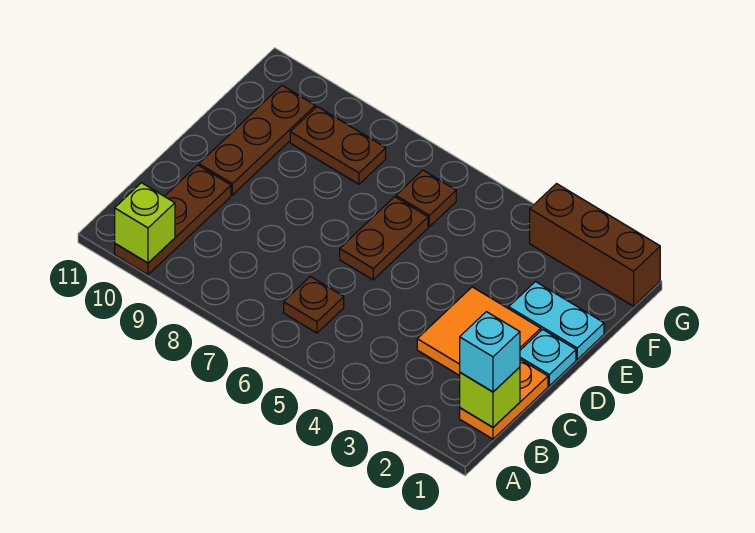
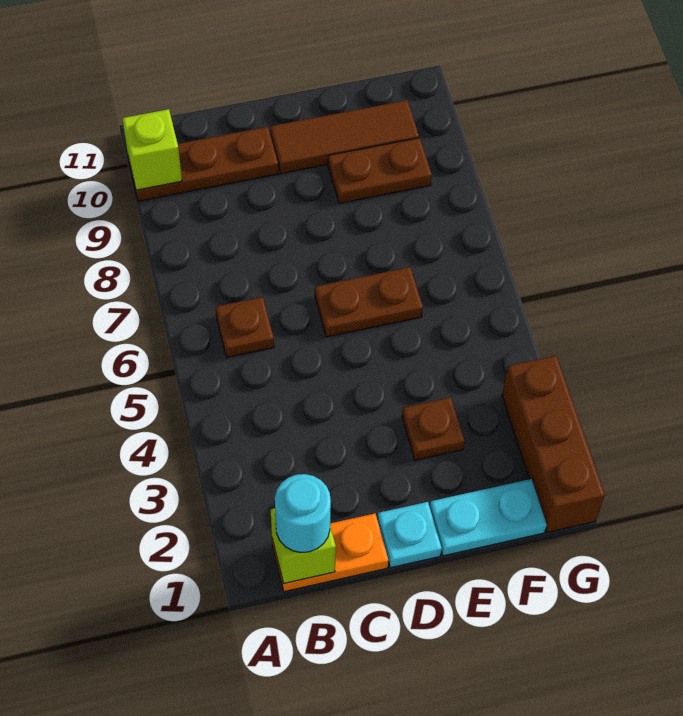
cyan brick B1 level 3 -> cyan round brick B1 level 3
orange tile C2:D3 level 1 -> none
brown plate D10:F10 level 1 -> brown tile D10:F10 level 1
cyan plate E1:E2 level 1 -> cyan plate E1:F1 level 1
brown plate F6 level 1 -> brown plate E3 level 1
brown plate F8:F9 level 1 -> brown plate E9:F9 level 1

